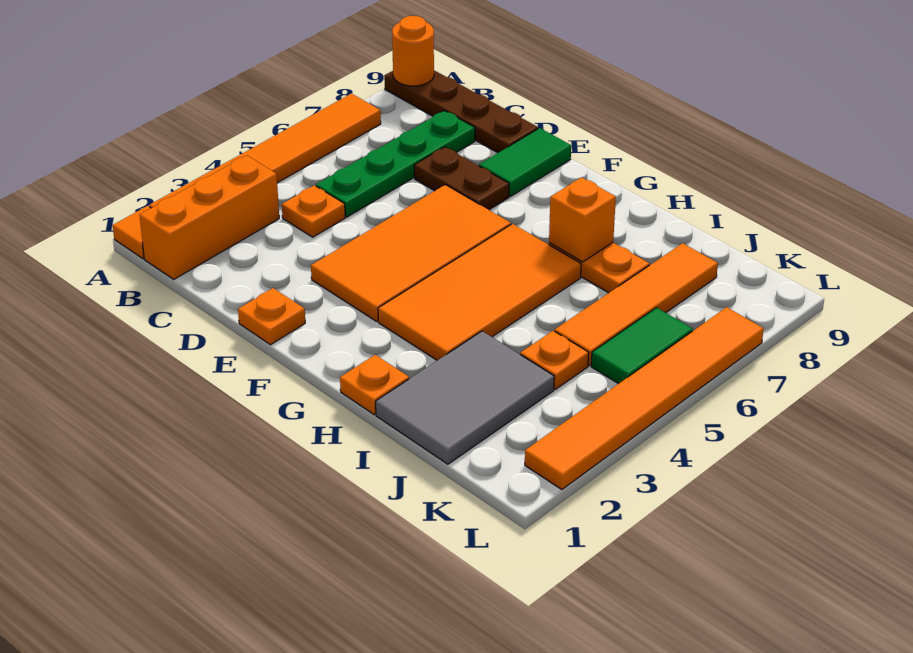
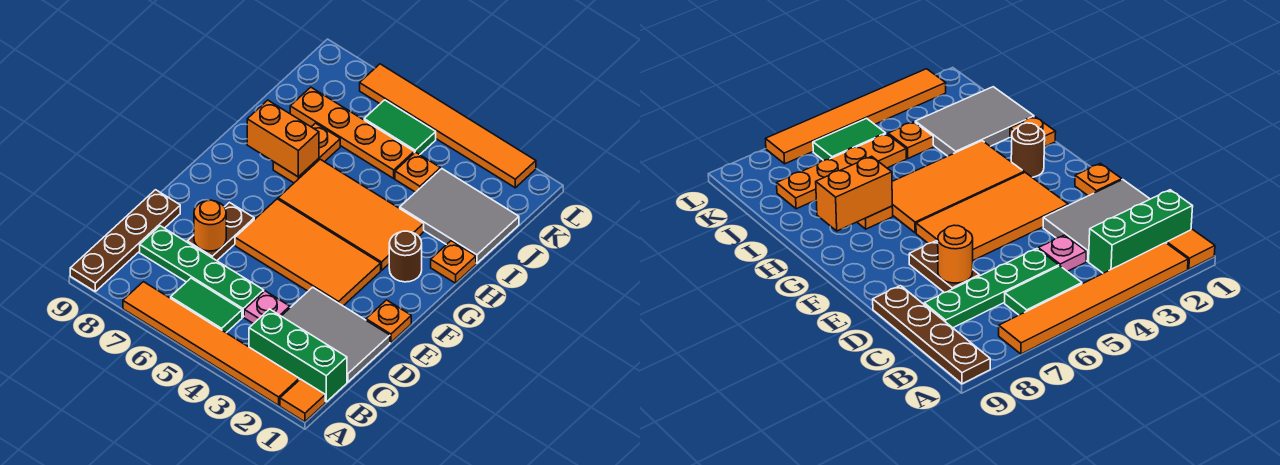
orange round brick A9 level 2 -> orange round brick D7 level 2
orange brick B1:B3 level 1 -> green brick B1:B3 level 1
none -> grey tile C1:D3 level 1
orange plate C4 level 1 -> pink plate C4 level 1
green tile E8:E9 level 1 -> green tile B5:B6 level 1
none -> brown round brick G2 level 1
orange brick H7 level 2 -> orange brick H7:H8 level 2
orange tile J5:J8 level 1 -> orange plate J5:J8 level 1

